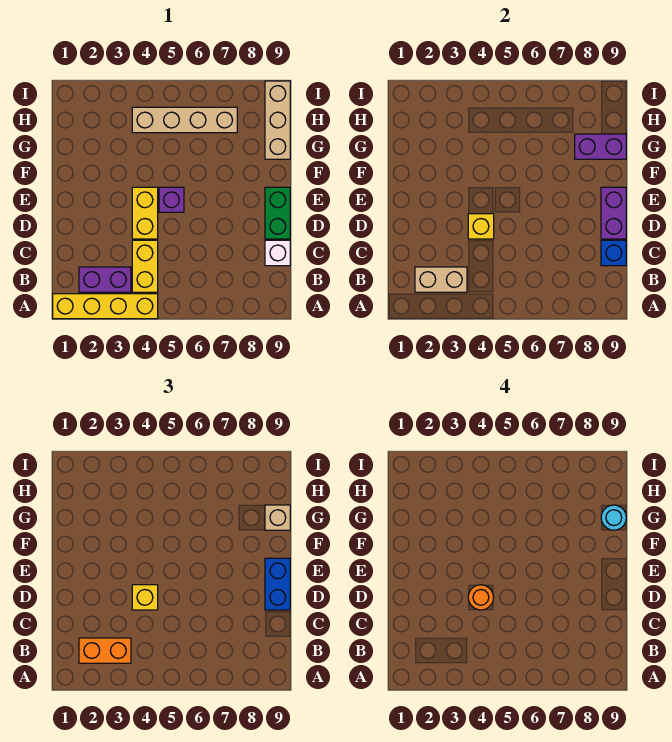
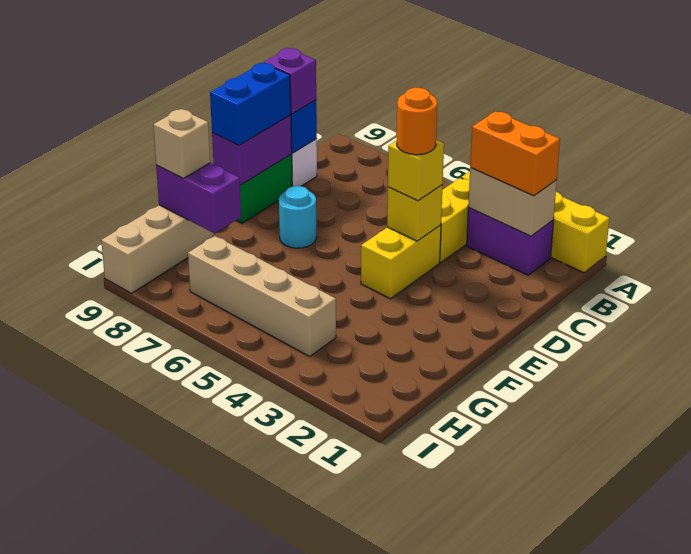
purple brick E5 level 1 -> purple brick C9 level 3
cyan round brick G9 level 4 -> cyan round brick E7 level 1

